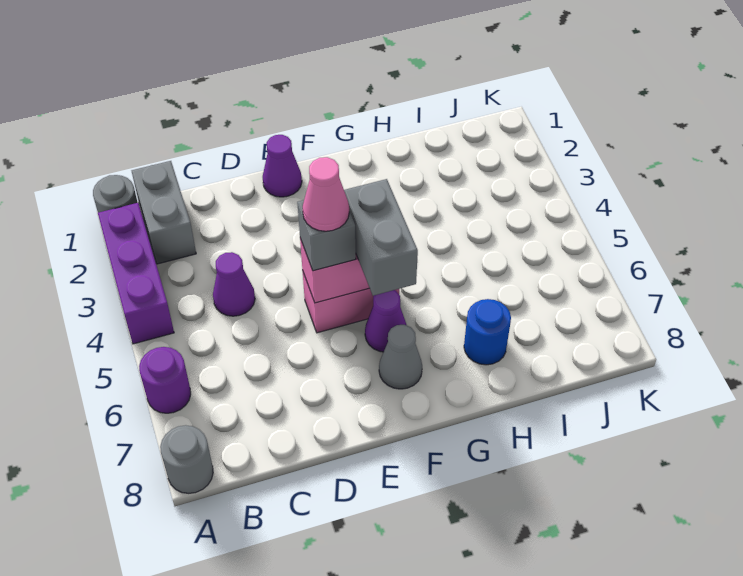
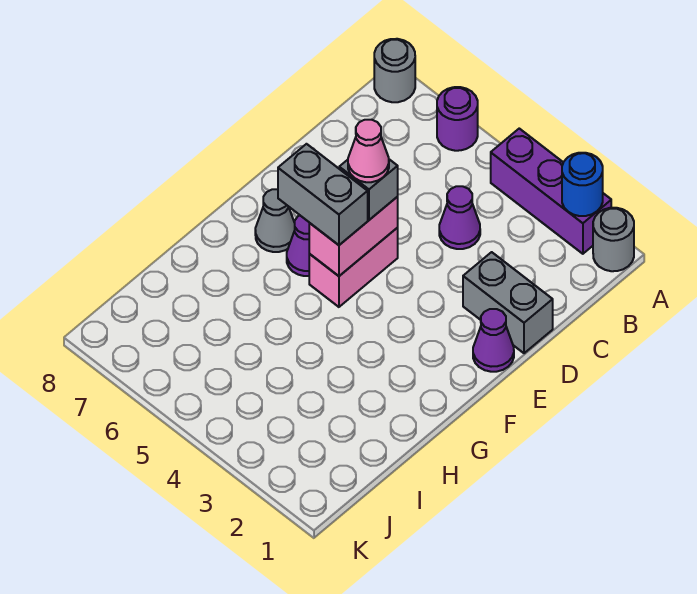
grey brick B1:B2 level 1 -> grey brick D1:D2 level 1
blue round brick H7 level 1 -> blue round brick A2 level 2

